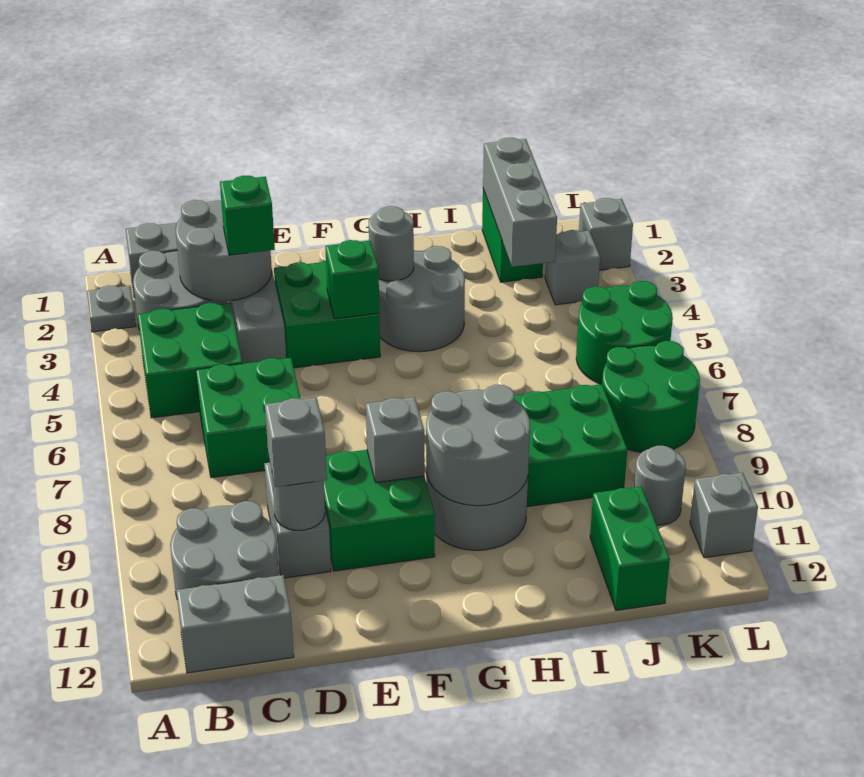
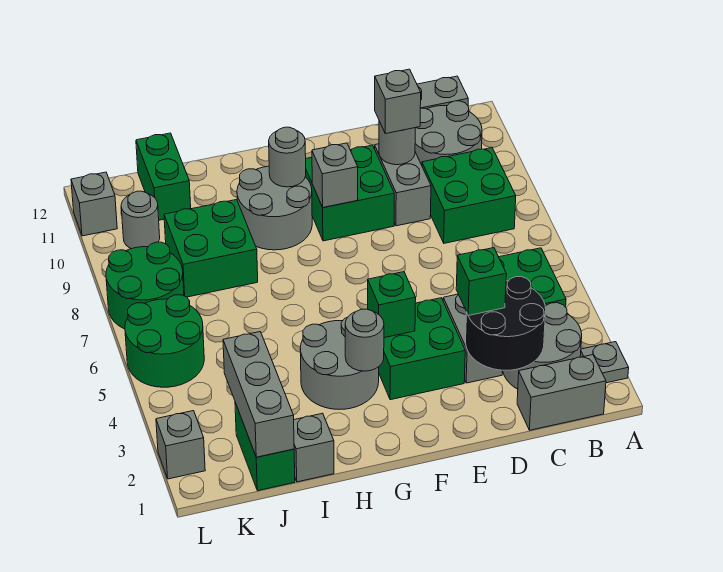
grey round brick C2:D3 level 2 -> black round brick C2:D3 level 2
green brick C6:D7 level 1 -> green brick B8:C9 level 1
grey round brick G9:H10 level 2 -> grey round brick G10 level 2
grey brick K3 level 1 -> grey brick I1 level 1

